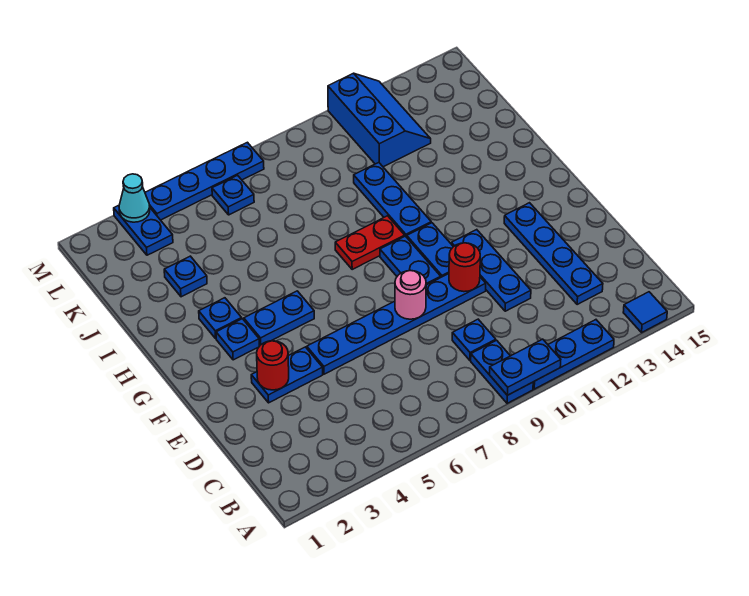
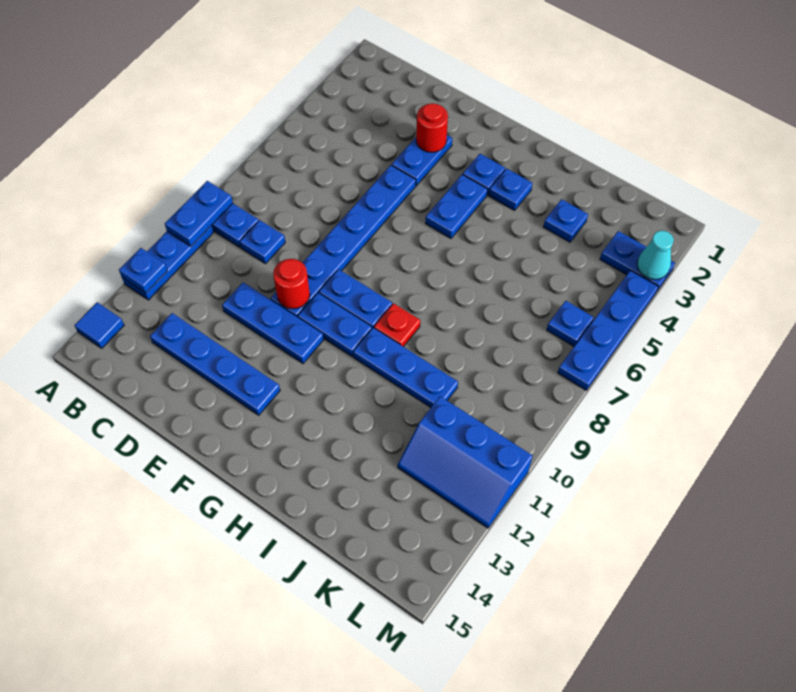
none -> blue plate A12 level 2
pink round brick E8 level 2 -> none
red plate H8:H9 level 1 -> red plate H9 level 1

